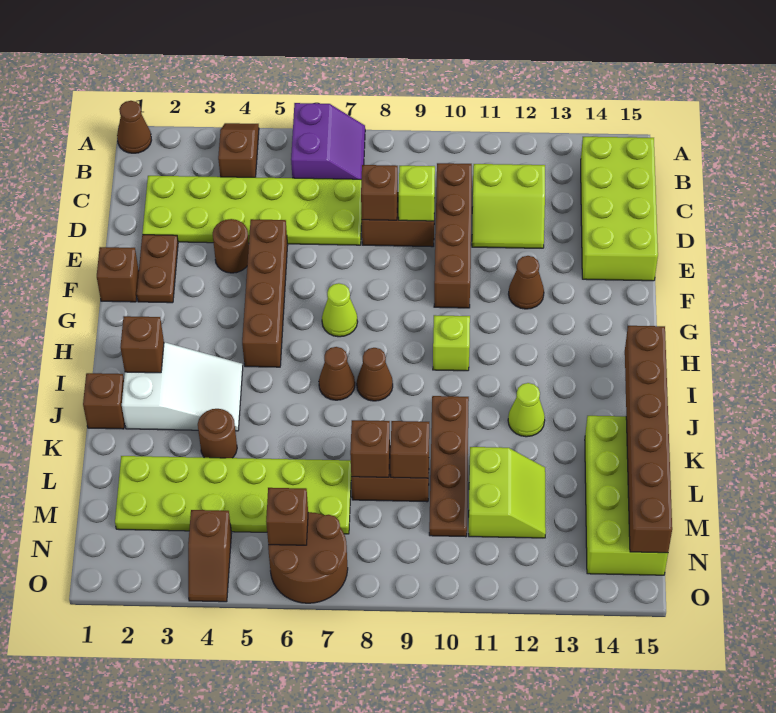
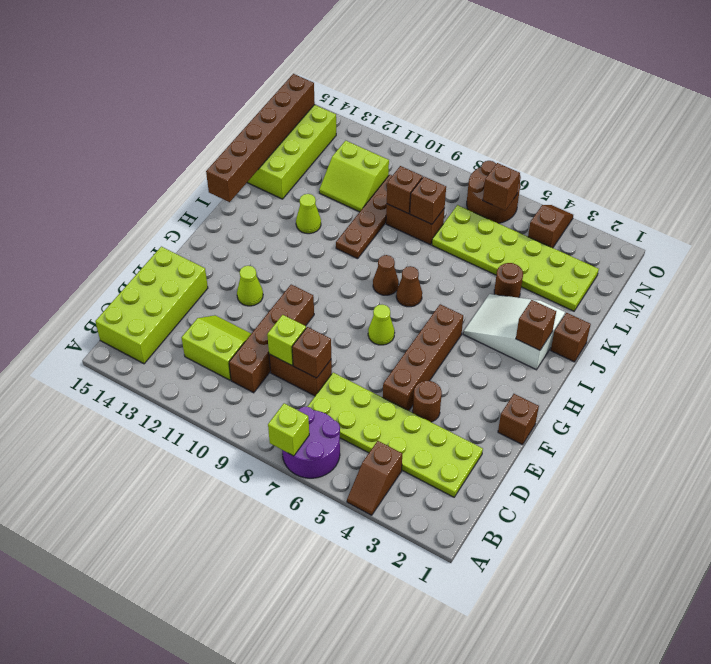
brown cone A1 level 1 -> none
purple slope A6:B7 level 1 top 6 -> purple round brick A6:B7 level 1
brown plate E2:F2 level 1 -> none
brown cone F12 level 1 -> lime cone F12 level 1
lime brick H10 level 1 -> lime brick A7 level 2
lime slope L11:M12 level 1 top 11 -> lime slope L11:M12 level 1 top M

